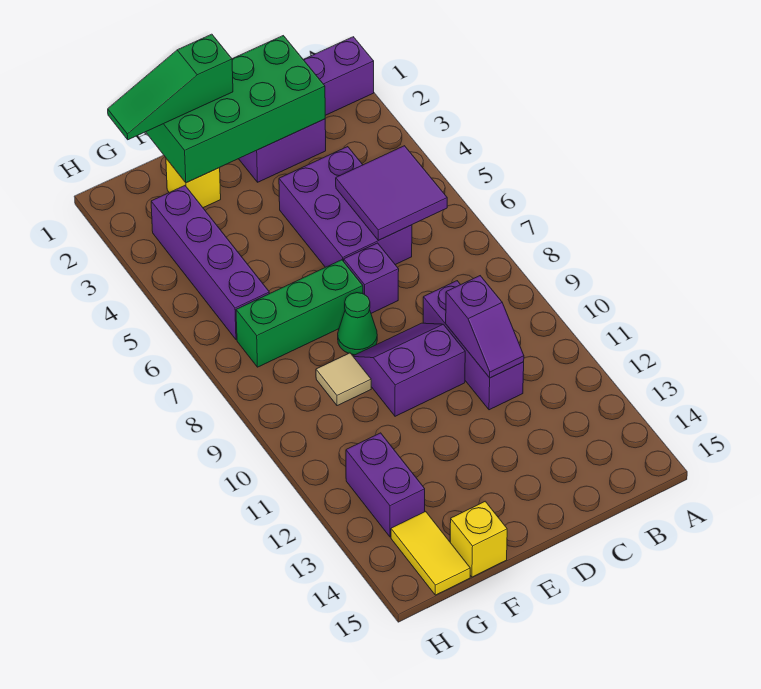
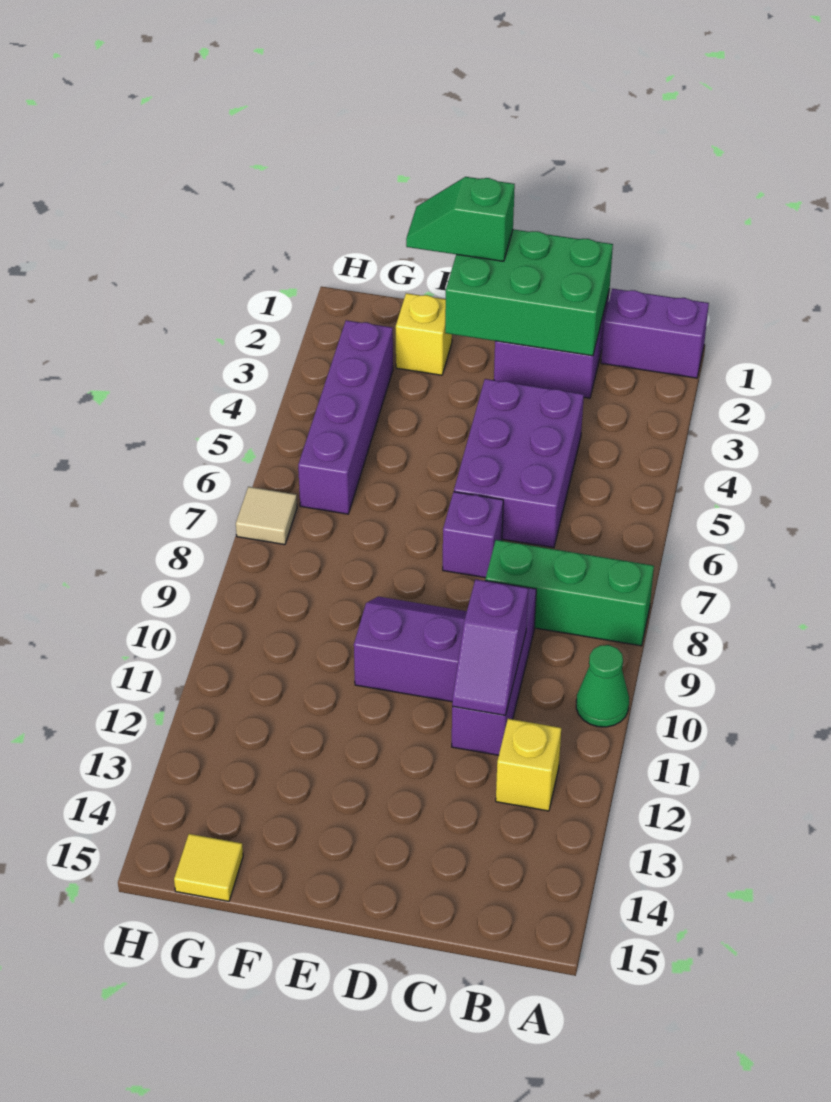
purple tile B5:C6 level 2 -> none
green brick C1:F2 level 2 -> green brick C1:E2 level 2
green slope E1:G1 level 3 top E -> green slope E1:F1 level 3 top E
green brick E7:G7 level 1 -> green brick A8:C8 level 1
green cone E8 level 1 -> green cone A10 level 1
tan tile F9 level 1 -> tan tile H7 level 1
yellow brick F15 level 1 -> yellow brick B12 level 1
purple brick G12:G13 level 1 -> none
yellow tile G14:G15 level 1 -> yellow tile G15 level 1

